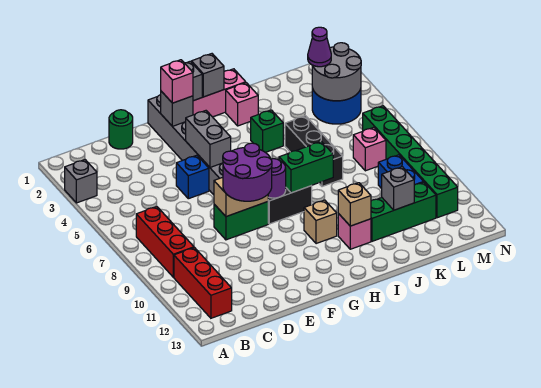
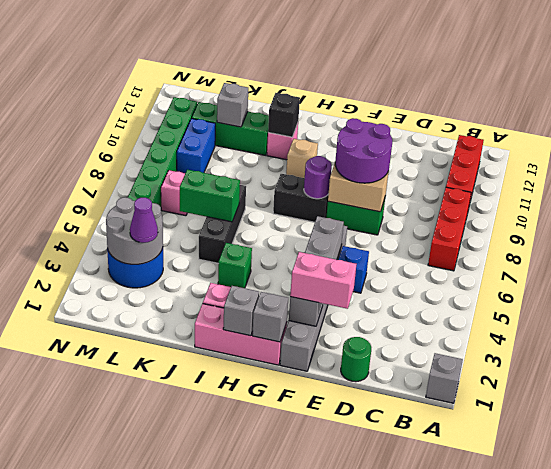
grey brick A3 level 1 -> grey brick A1 level 1
pink brick F2 level 3 -> pink brick E2:F2 level 3
green brick H8:I8 level 2 -> green brick J6:K6 level 2
tan brick I11 level 2 -> black brick I11 level 2

